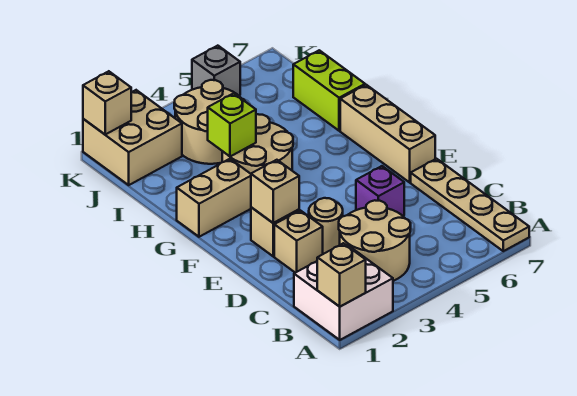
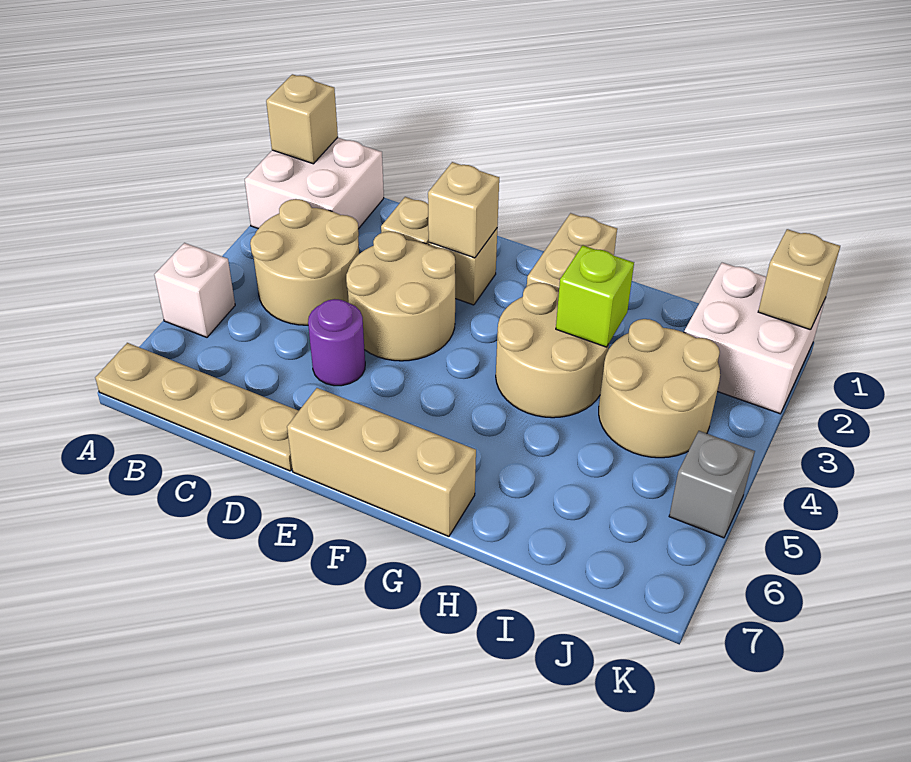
none -> white brick A5 level 1
tan round brick D3 level 1 -> tan round brick D3:E4 level 1
purple brick D5 level 1 -> purple round brick D5 level 1
lime brick H7:I7 level 1 -> none
tan brick J1:K2 level 1 -> white brick J1:K2 level 1

